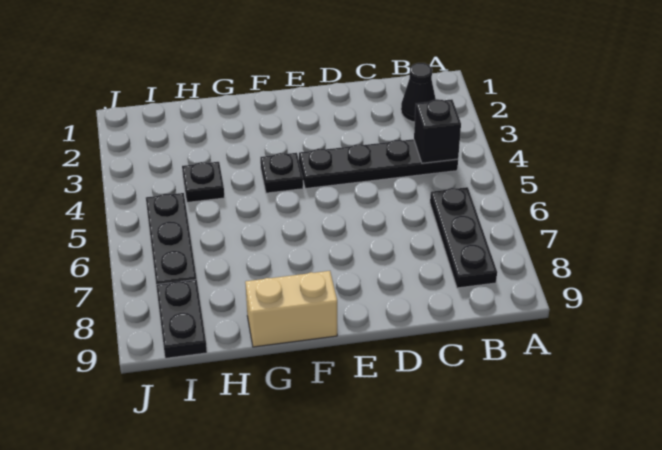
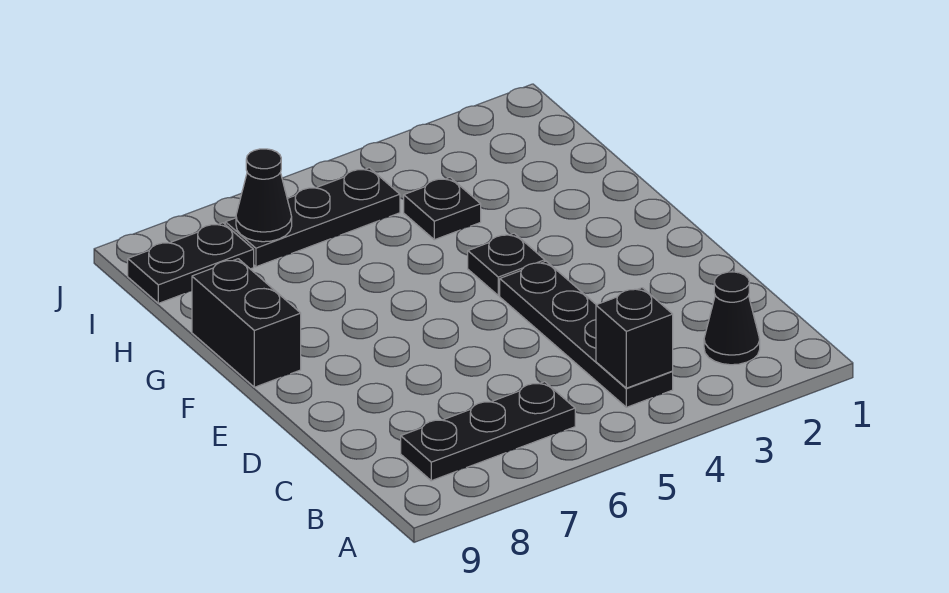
tan brick F9:G9 level 1 -> black brick F9:G9 level 1
none -> black cone I7 level 2

